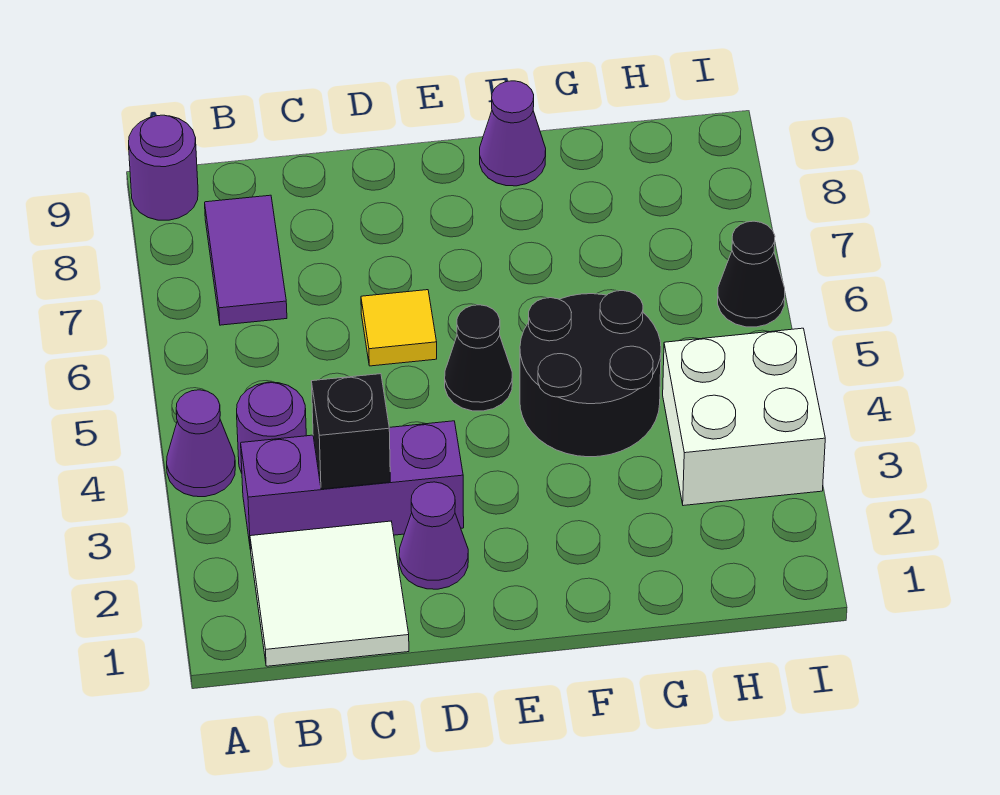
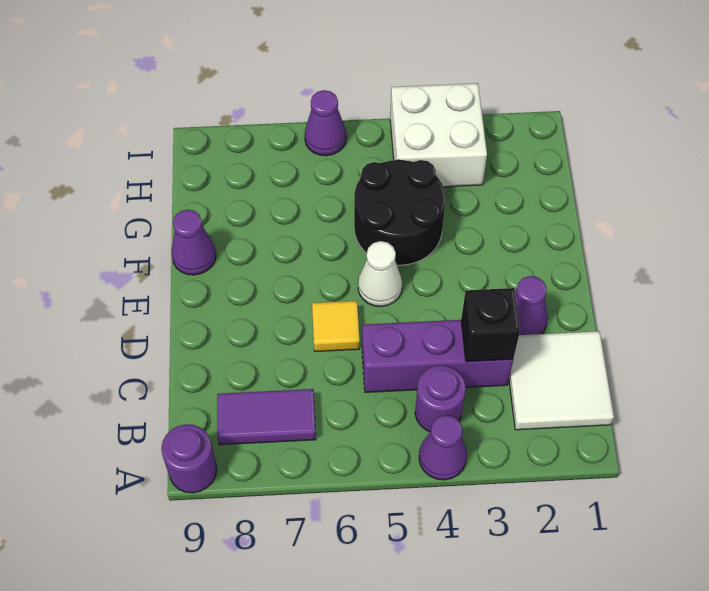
purple brick B3:D3 level 1 -> purple brick C3:C5 level 1
black cone E5 level 1 -> white cone E5 level 1
black cone I6 level 1 -> purple cone I6 level 1

